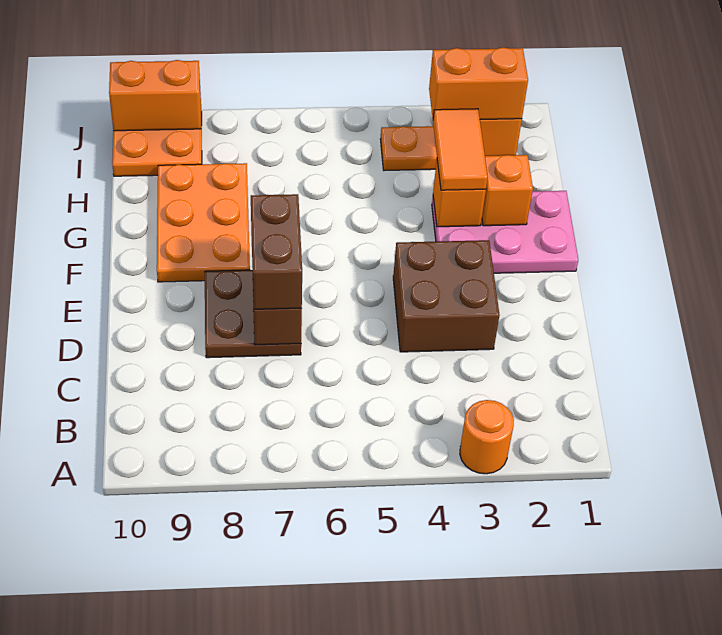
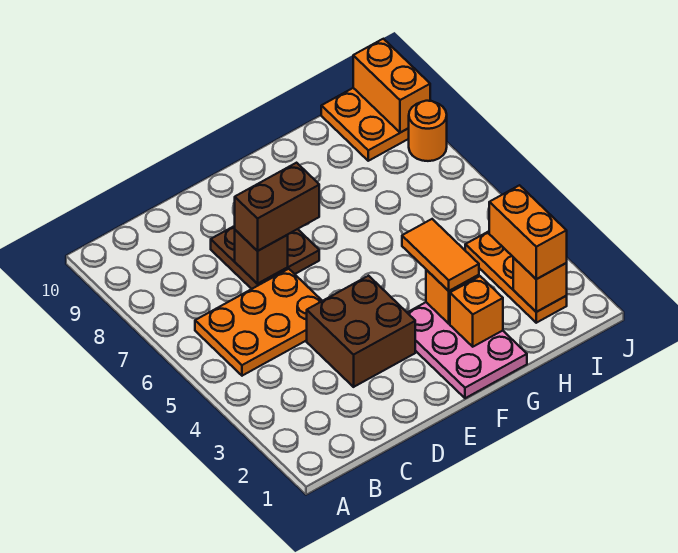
orange round brick A3 level 1 -> orange round brick J8 level 1
orange plate F8:H9 level 1 -> orange plate B5:D6 level 1
orange tile G3:H3 level 3 -> orange tile G3:G4 level 3

